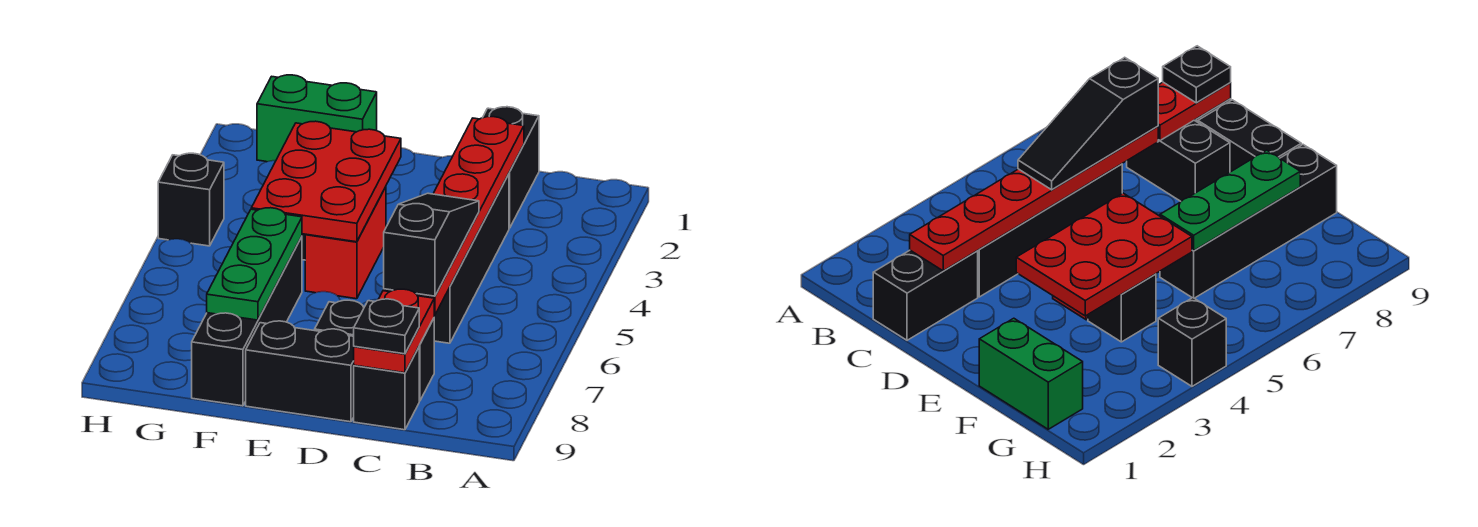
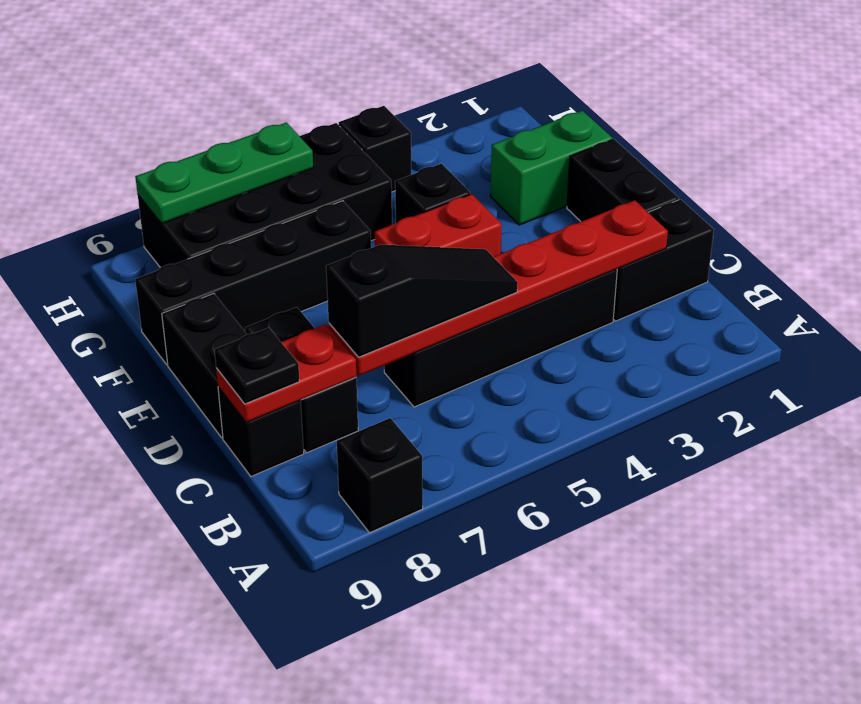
none -> black brick A8 level 1
none -> black brick D1:E1 level 1
red plate E3:F5 level 2 -> none
green brick F1:G1 level 1 -> green brick F1:F2 level 1
green plate F6:F8 level 2 -> green plate H6:H8 level 2
none -> black brick G5:H8 level 1

